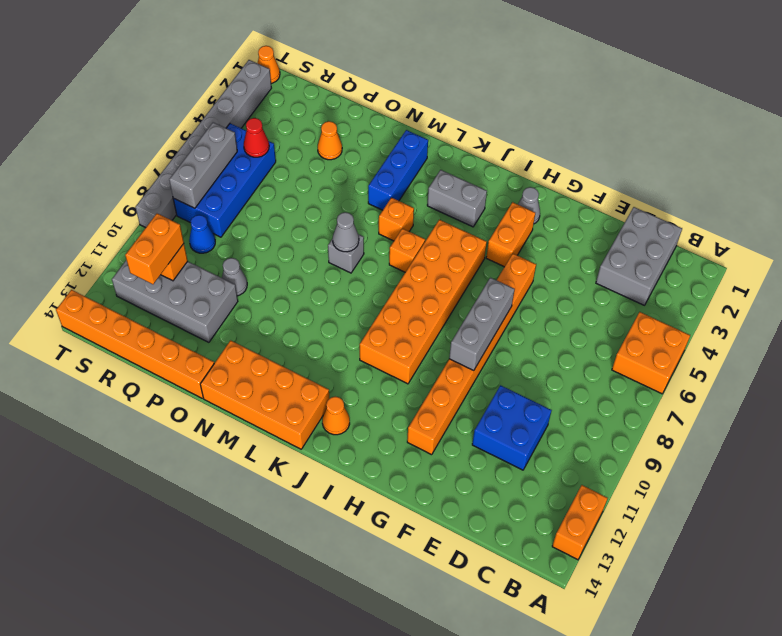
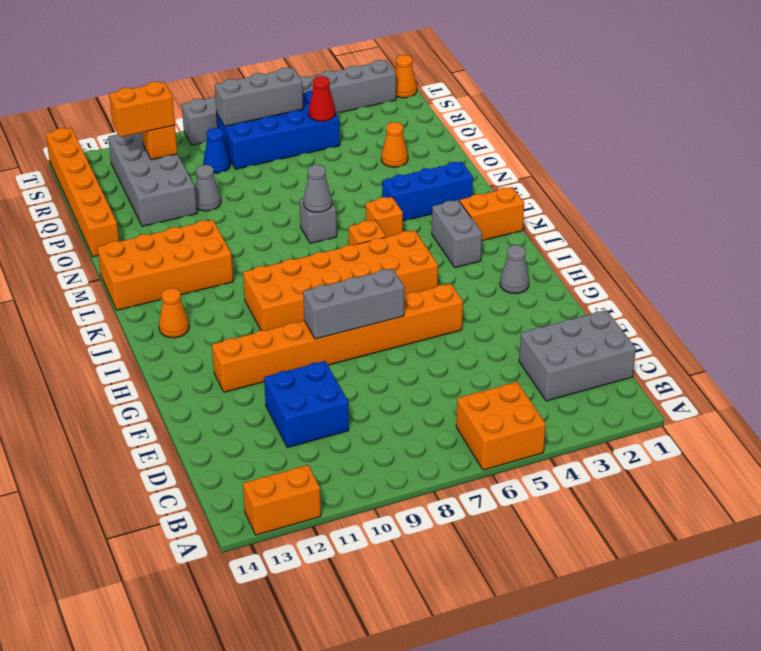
orange brick H3:H4 level 1 -> orange brick K1:K2 level 1
orange brick K13:N14 level 1 -> orange brick L11:M14 level 1

